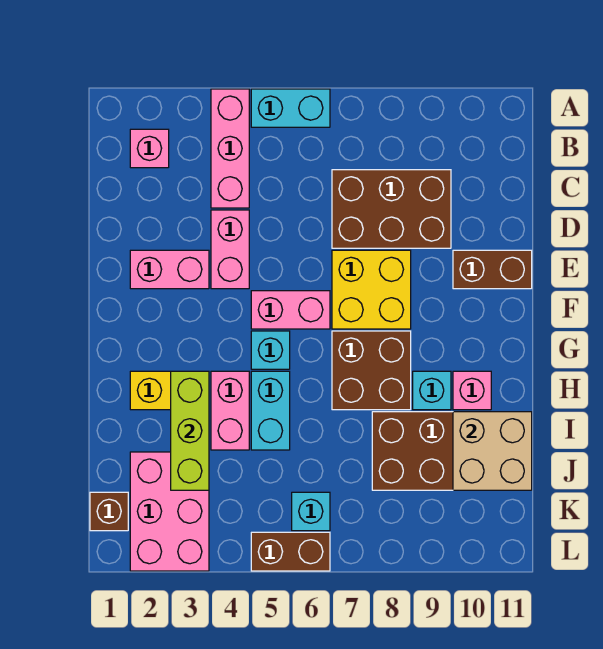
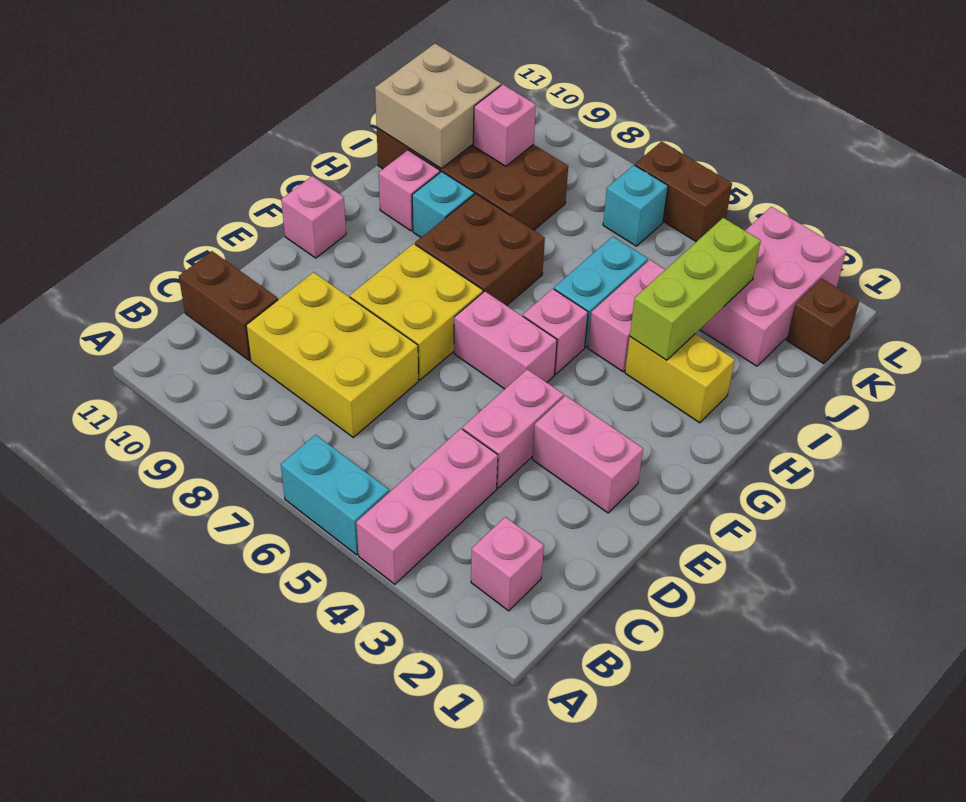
brown brick C7:D9 level 1 -> yellow brick C7:D9 level 1
brown brick E10:E11 level 1 -> brown brick C10:C11 level 1
none -> pink brick F11 level 1
cyan brick G5 level 1 -> pink brick G5 level 1
none -> pink brick J9 level 2

